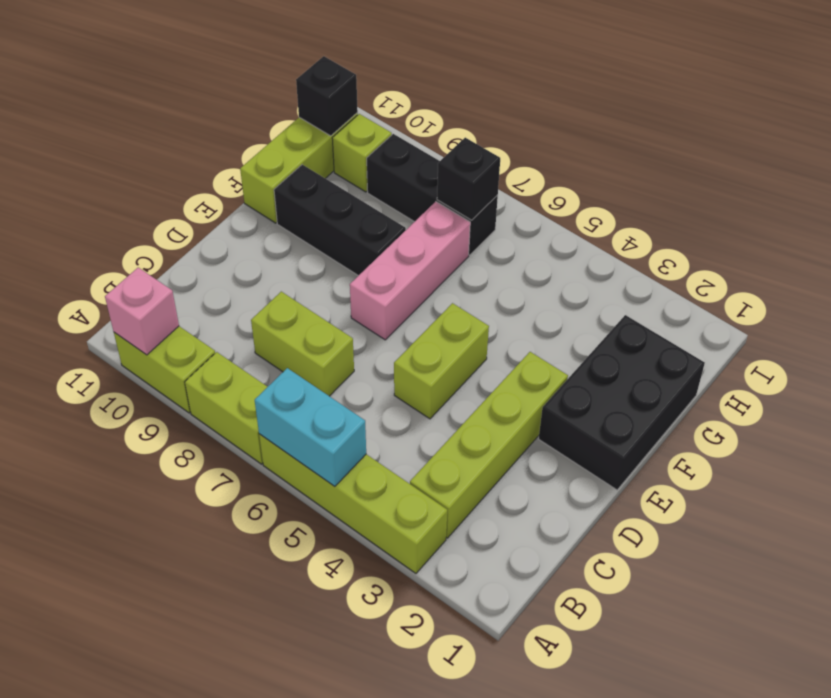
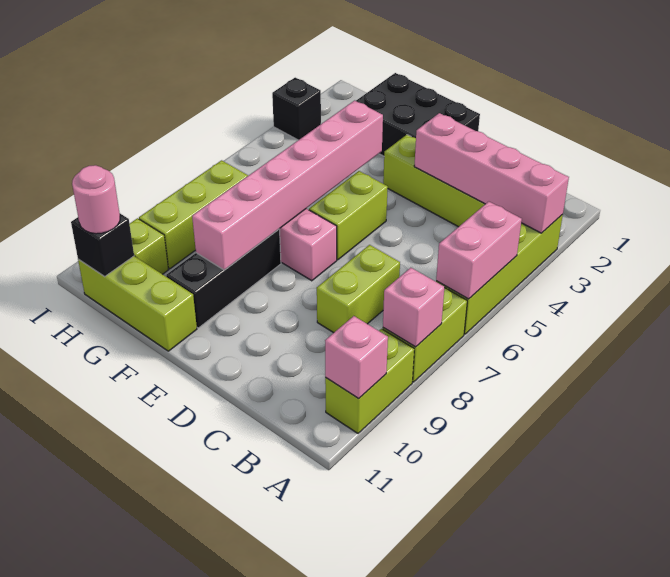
none -> pink brick A3:D3 level 2
cyan brick A5:A6 level 2 -> pink brick A5:A6 level 2
none -> pink brick A8 level 2
lime brick D5:E5 level 1 -> lime brick E5:E6 level 1
none -> pink brick F4:F9 level 2
black brick H7:H9 level 1 -> lime brick H7:H9 level 1
black brick H7 level 2 -> black brick I3 level 1
none -> pink round brick H11 level 3

